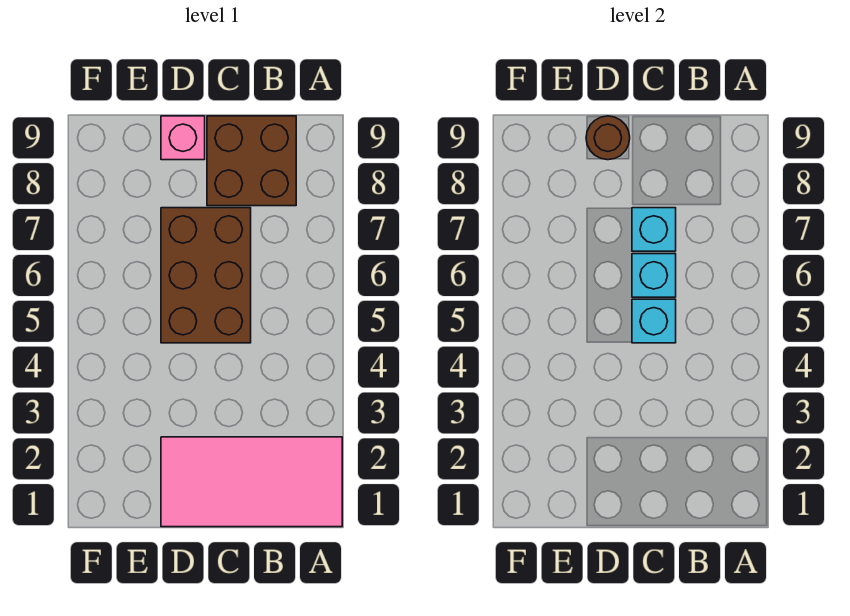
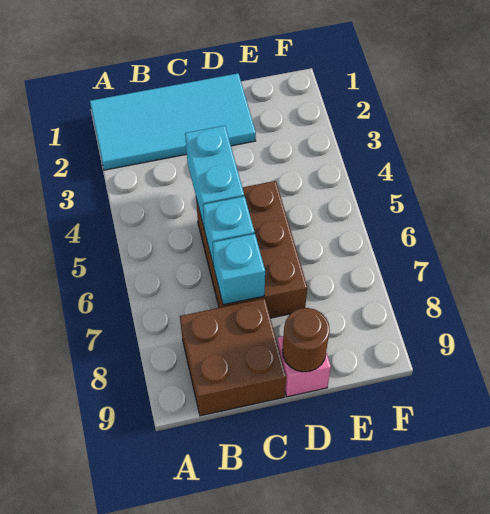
pink tile A1:D2 level 1 -> cyan tile A1:D2 level 1
cyan brick C5 level 2 -> cyan brick C4:C5 level 2

